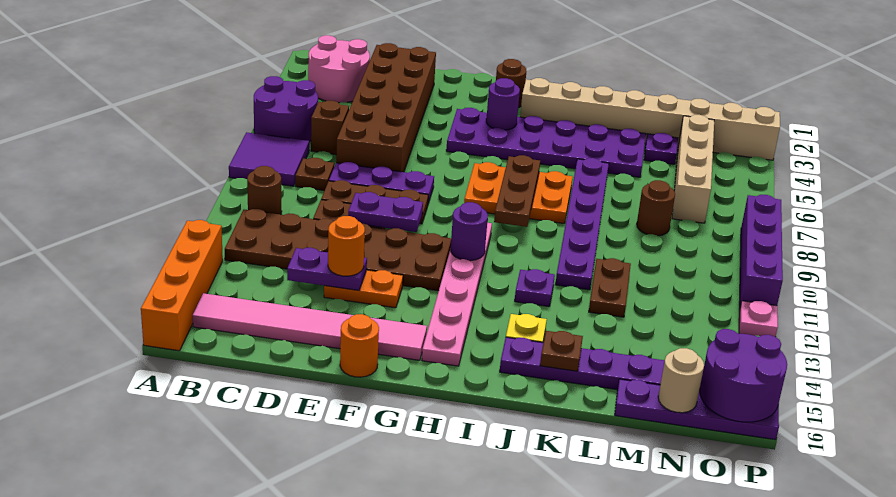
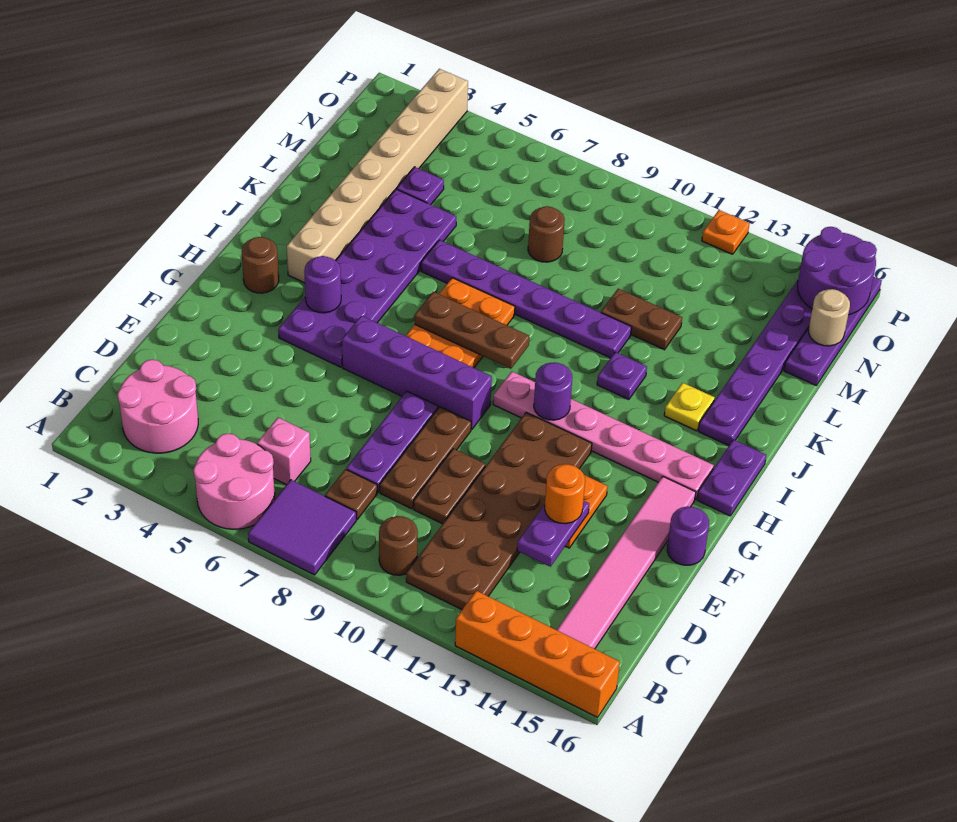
purple round brick A5:B6 level 1 -> pink round brick A5:B6 level 1
brown brick C6 level 1 -> pink brick C6 level 1
brown brick D2:E7 level 1 -> none
purple plate E10:F10 level 2 -> purple plate H16:I16 level 1
orange round brick F16 level 1 -> purple round brick F16 level 1
brown plate K15 level 2 -> none
tan brick N4:N7 level 1 -> none
purple brick P8:P11 level 1 -> purple brick G6:G9 level 1
pink plate P12 level 1 -> orange plate P12 level 1

